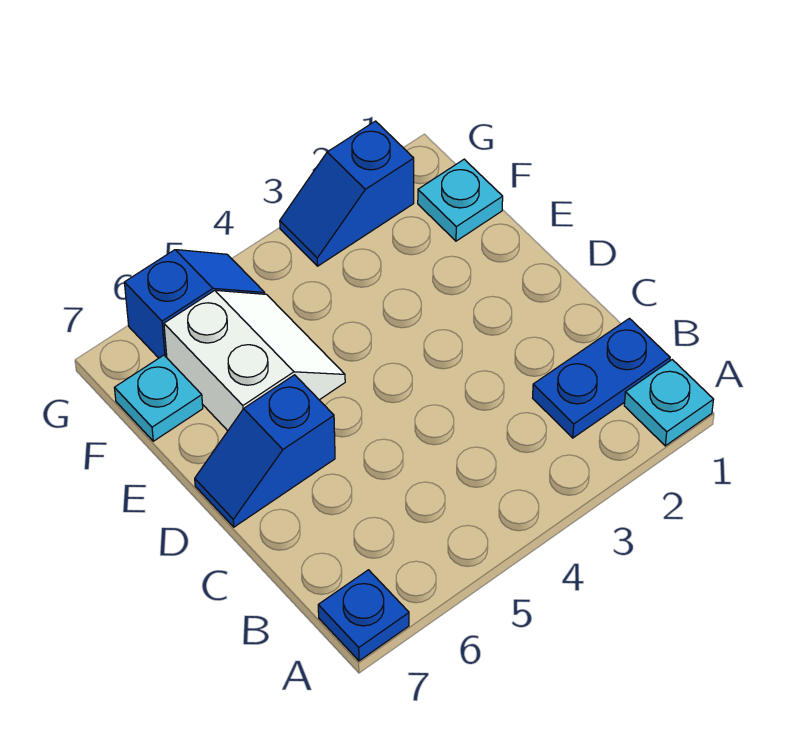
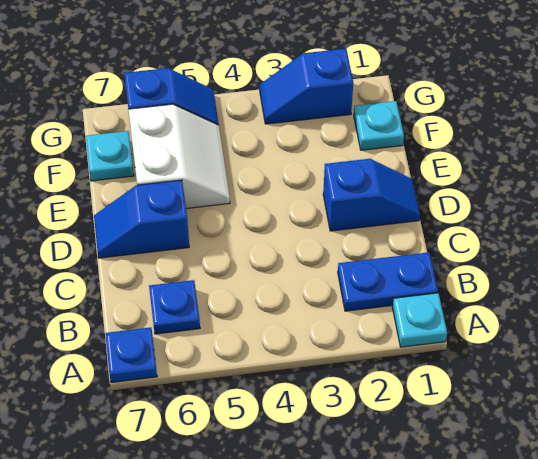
none -> blue plate B6 level 1
none -> blue slope D1:D2 level 1 top 2

